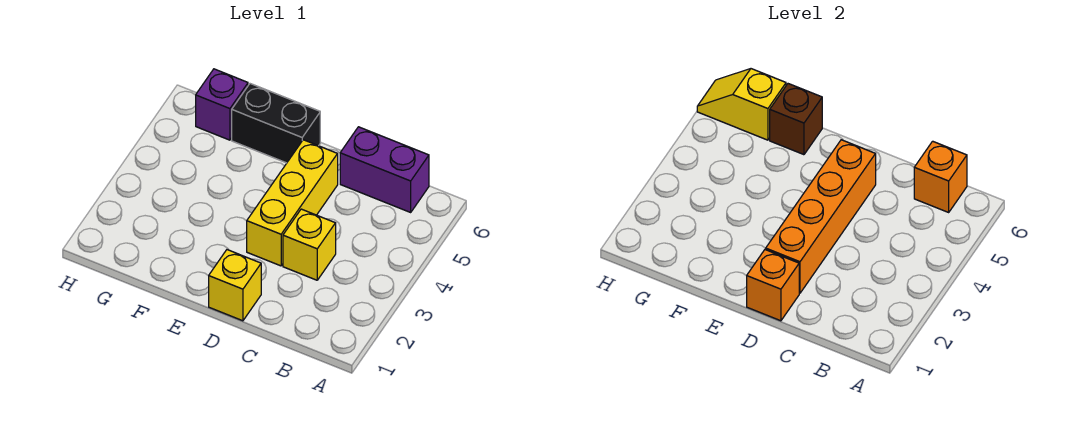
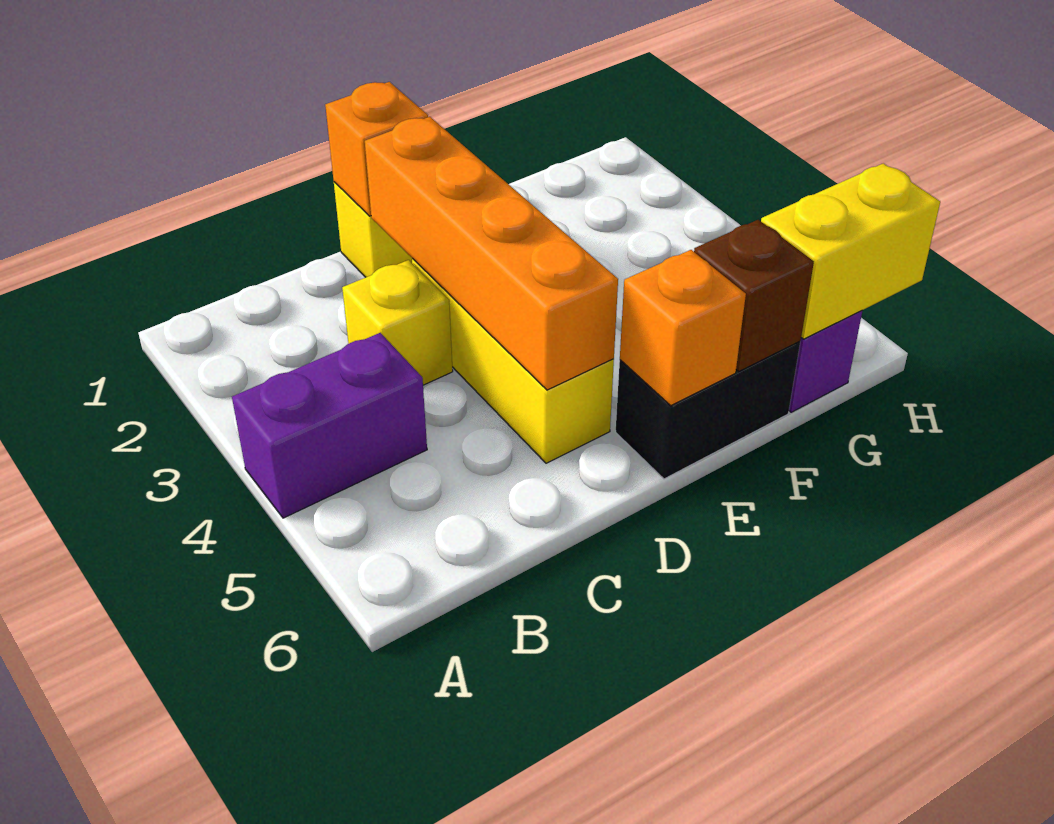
purple brick B6:C6 level 1 -> purple brick A4:B4 level 1
orange brick B6 level 2 -> orange brick E6 level 2
yellow slope G6:H6 level 2 top G -> yellow brick G6:H6 level 2

